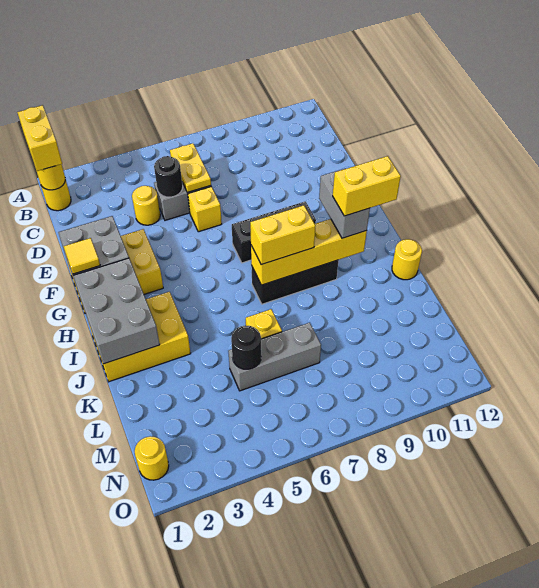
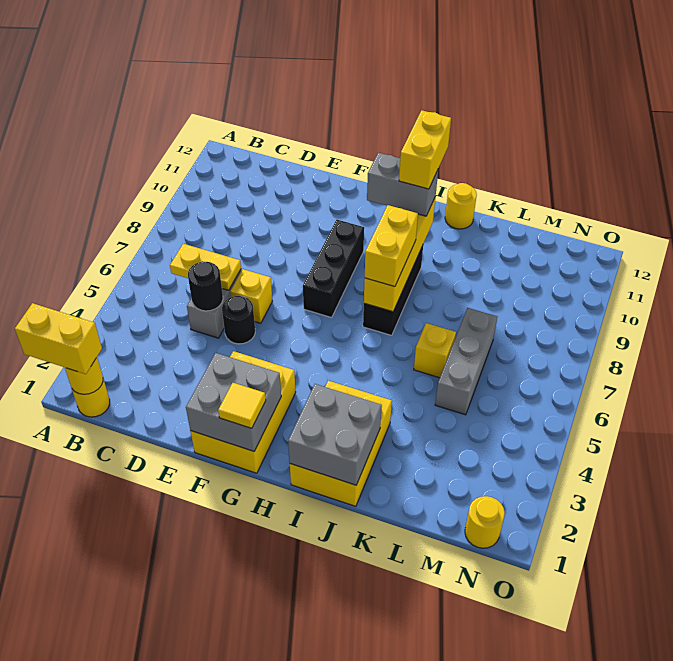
yellow round brick D4 level 1 -> none
grey brick H1:J2 level 2 -> grey brick I1:J2 level 2
black round brick L5 level 2 -> black round brick E5 level 1

